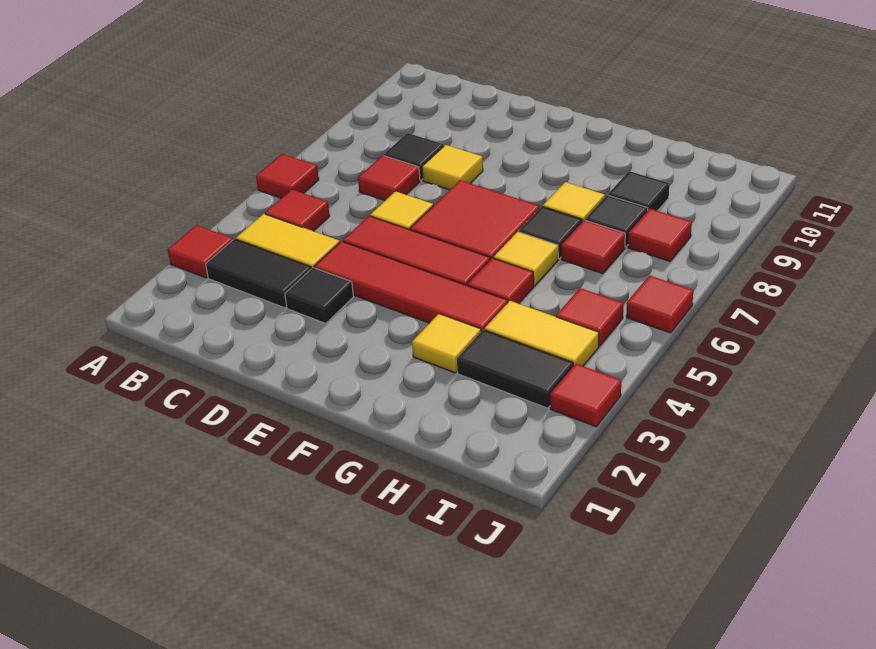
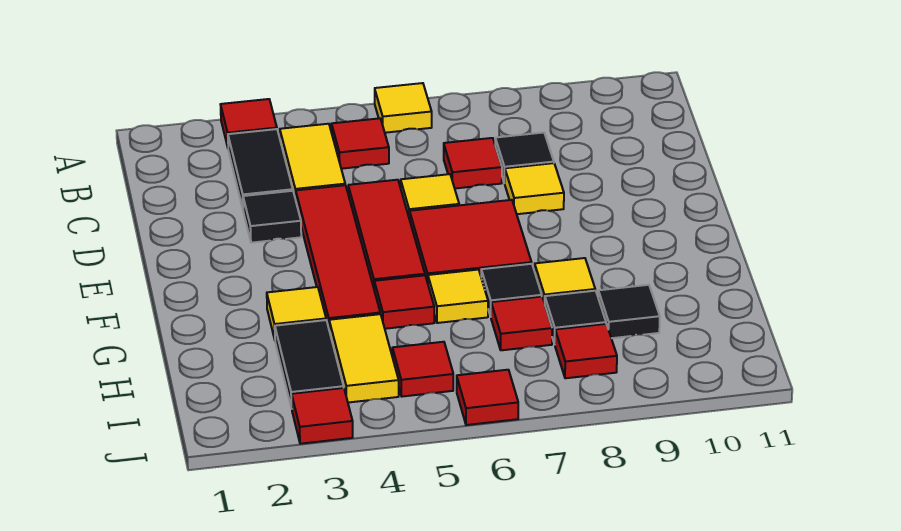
red tile A6 level 1 -> yellow tile A6 level 1

